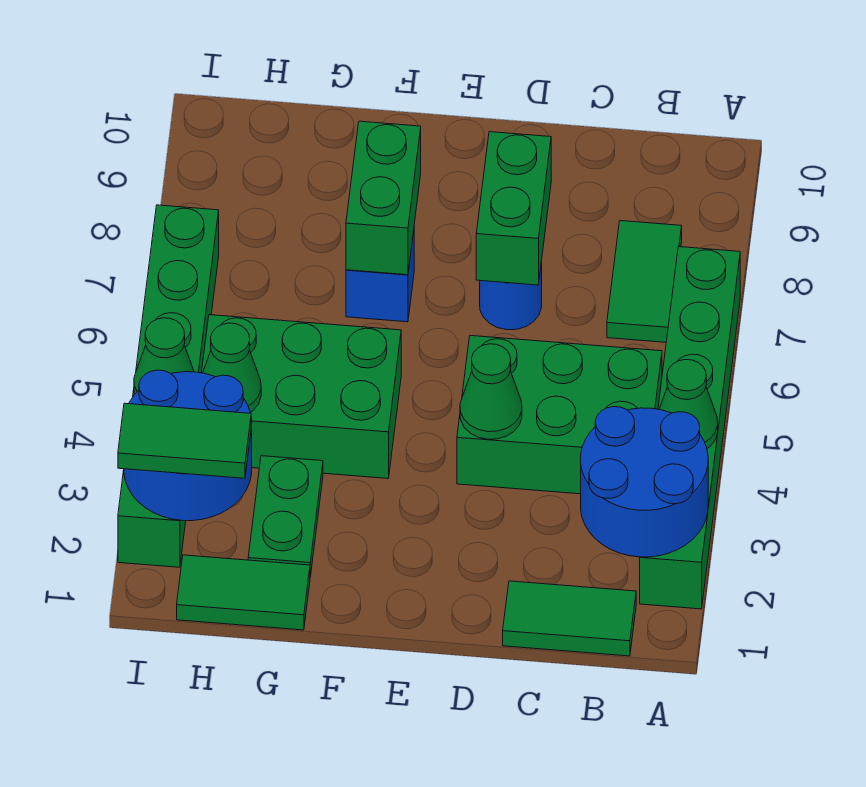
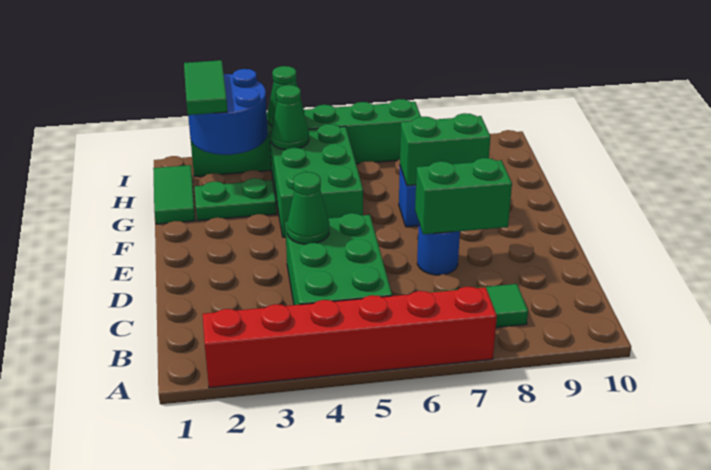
green brick A2:A7 level 1 -> red brick A2:A7 level 1
blue round brick A2:B3 level 2 -> none
green cone A4 level 2 -> none
green tile B1:C1 level 1 -> none

